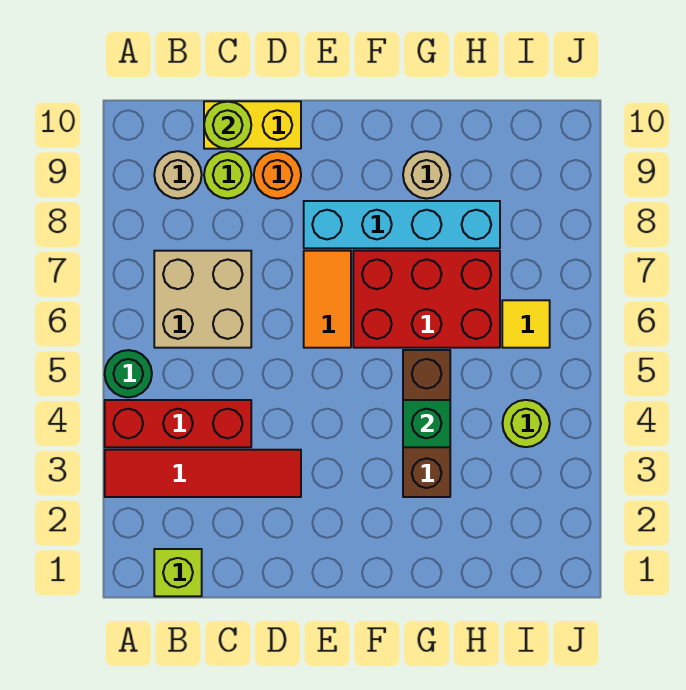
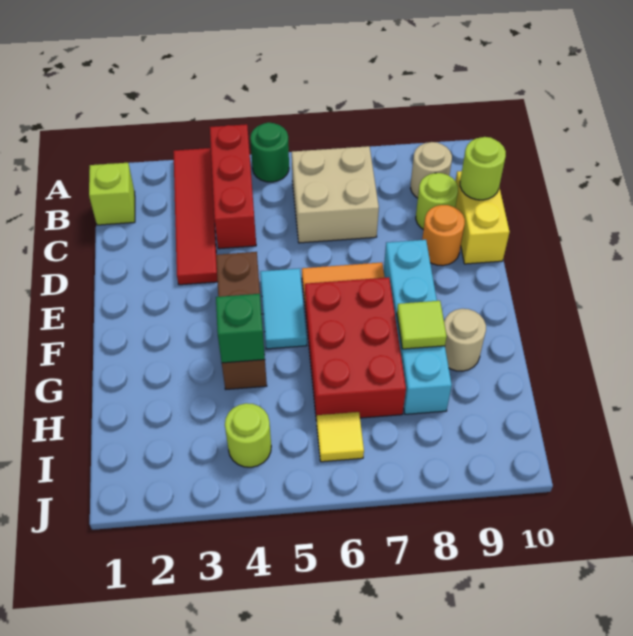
none -> cyan tile E5:F5 level 1
brown brick G3:G5 level 1 -> brown brick E4:G4 level 1
none -> lime tile G8 level 2

